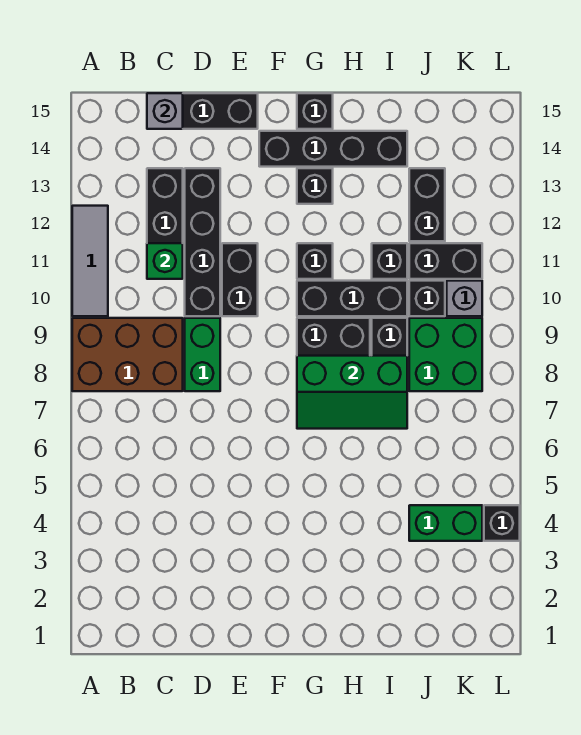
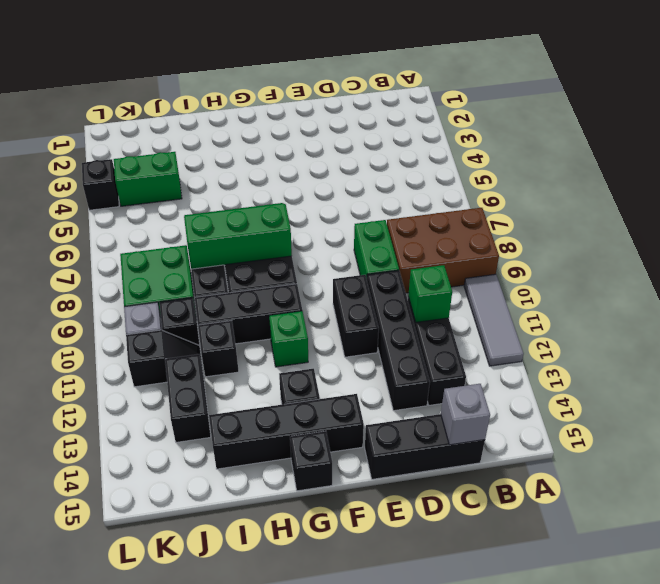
black brick G11 level 1 -> green brick G11 level 1
black brick J11:K11 level 1 -> black slope J11:K11 level 1 top K

